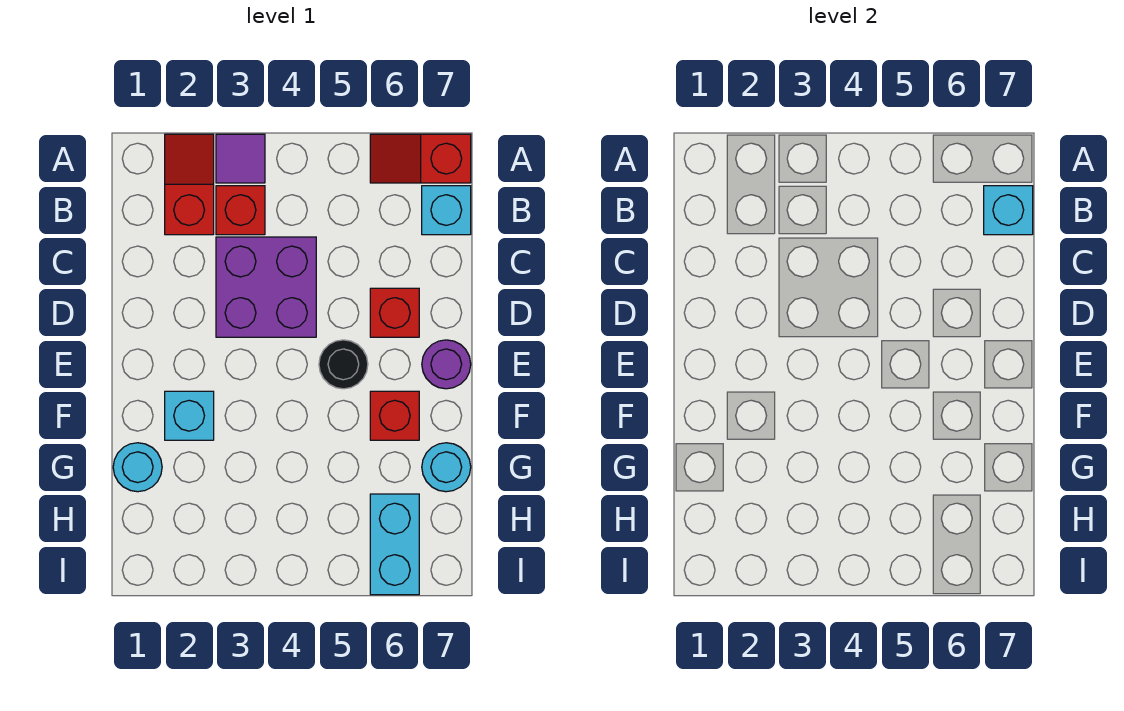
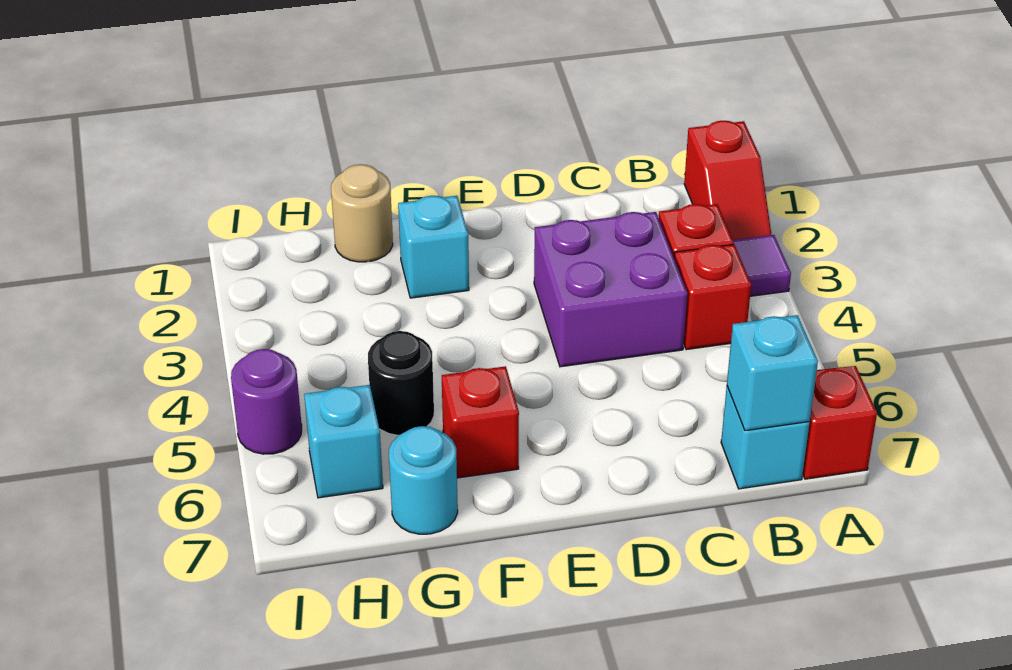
red slope A2:B2 level 1 top B -> red slope A1:A2 level 1 top 1
red brick D6 level 1 -> red brick B4 level 1
black round brick E5 level 1 -> black round brick G5 level 1
purple round brick E7 level 1 -> purple round brick I5 level 1
cyan round brick G1 level 1 -> tan round brick G1 level 1
cyan brick H6:I6 level 1 -> cyan brick H6 level 1

